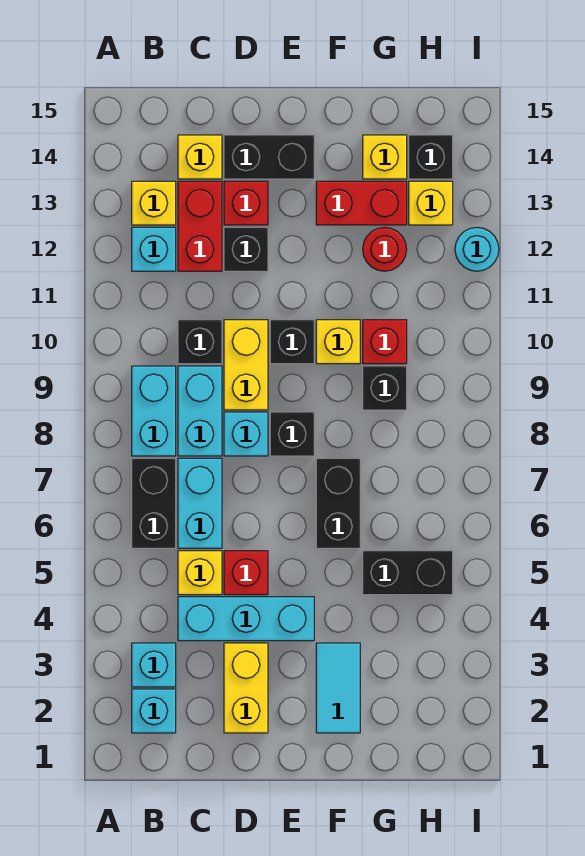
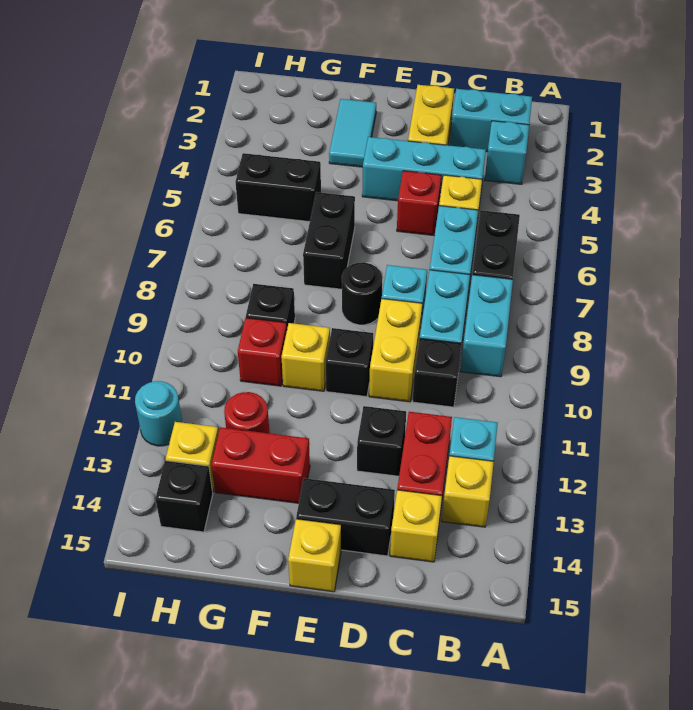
cyan brick B2 level 1 -> cyan brick B2:C2 level 1
red brick D13 level 1 -> none
black brick E8 level 1 -> black round brick E8 level 1
yellow brick G14 level 1 -> yellow brick E15 level 1

